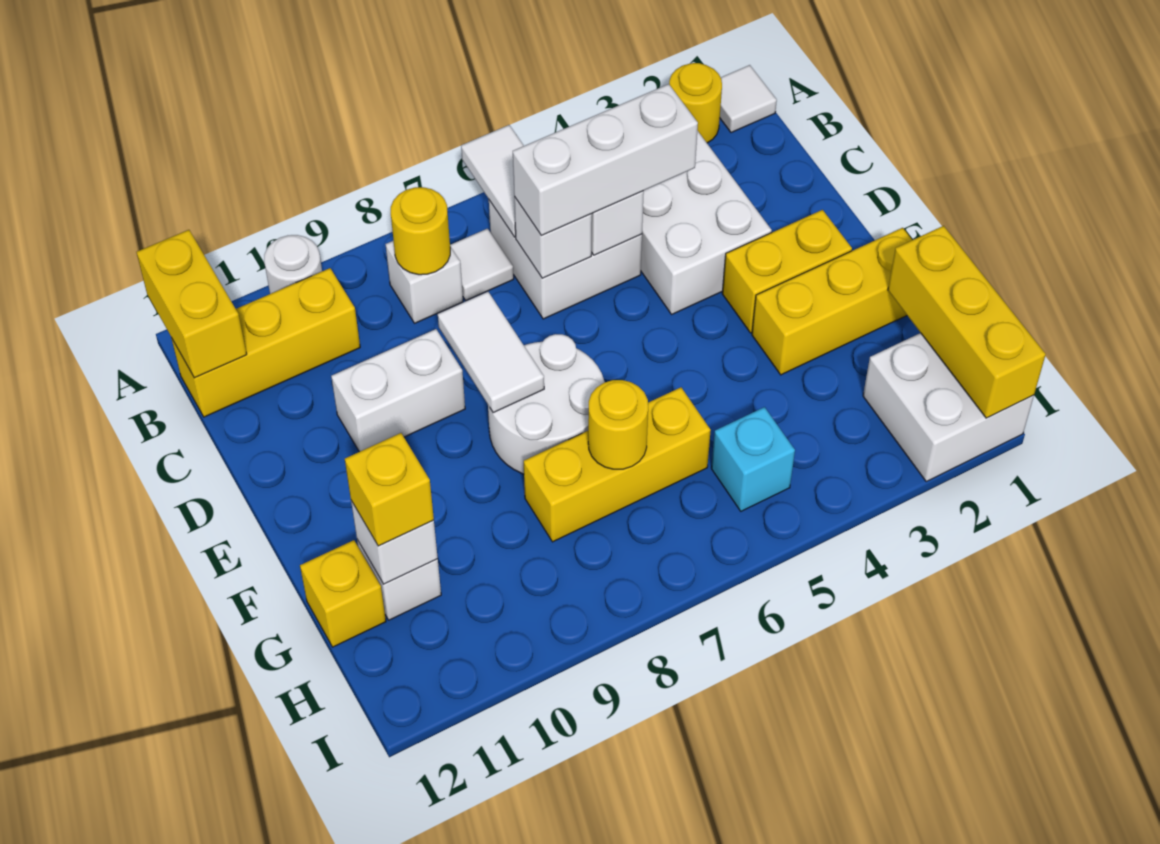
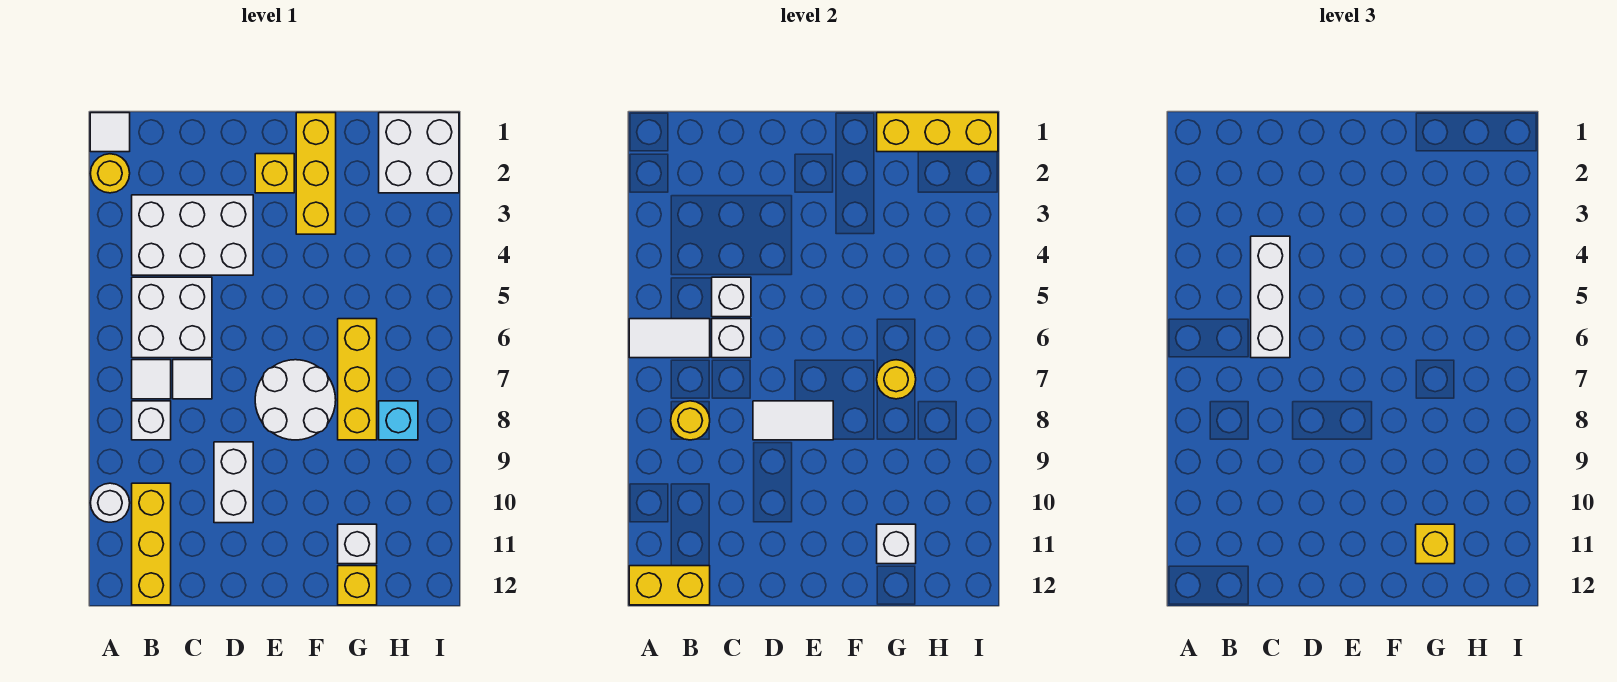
none -> white tile C7 level 1
yellow brick E2:E3 level 1 -> yellow brick E2 level 1
cyan brick H5 level 1 -> cyan brick H8 level 1

